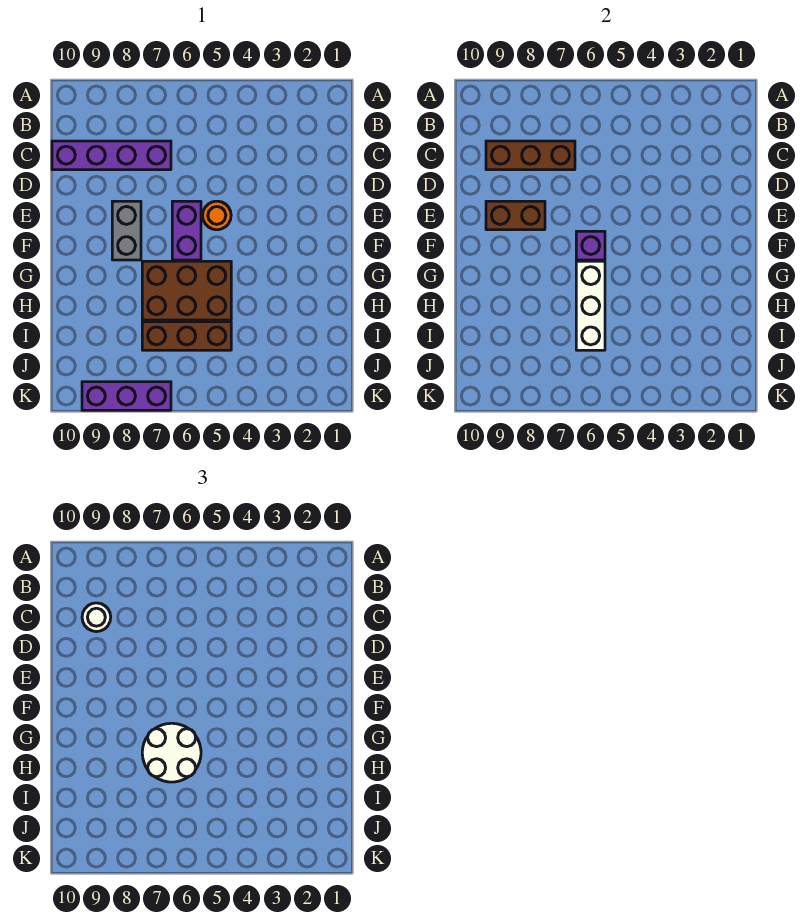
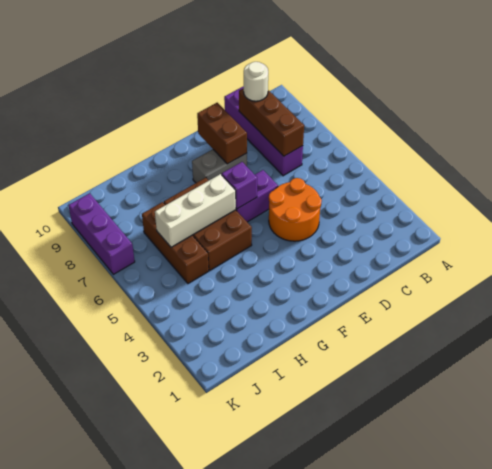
orange round brick E5 level 1 -> orange round brick D4:E5 level 1
white round brick G6:H7 level 3 -> none

